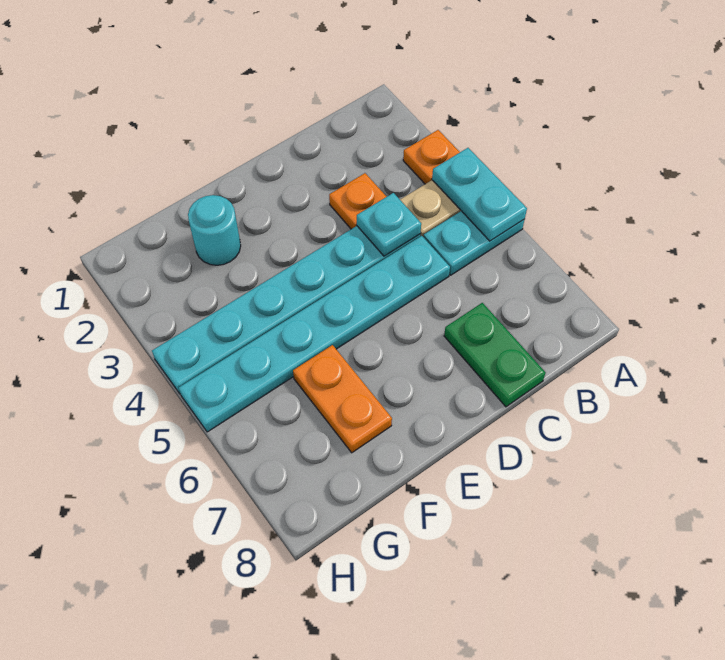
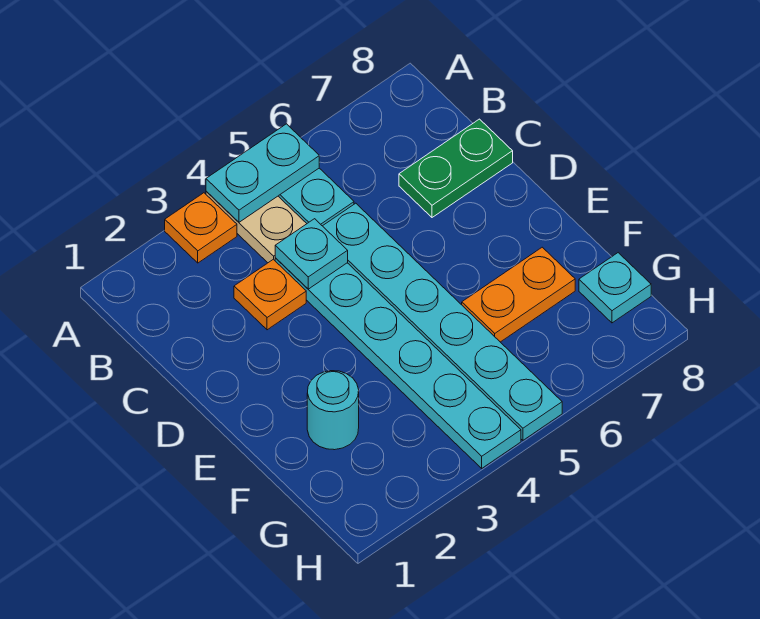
none -> cyan plate G8 level 1

